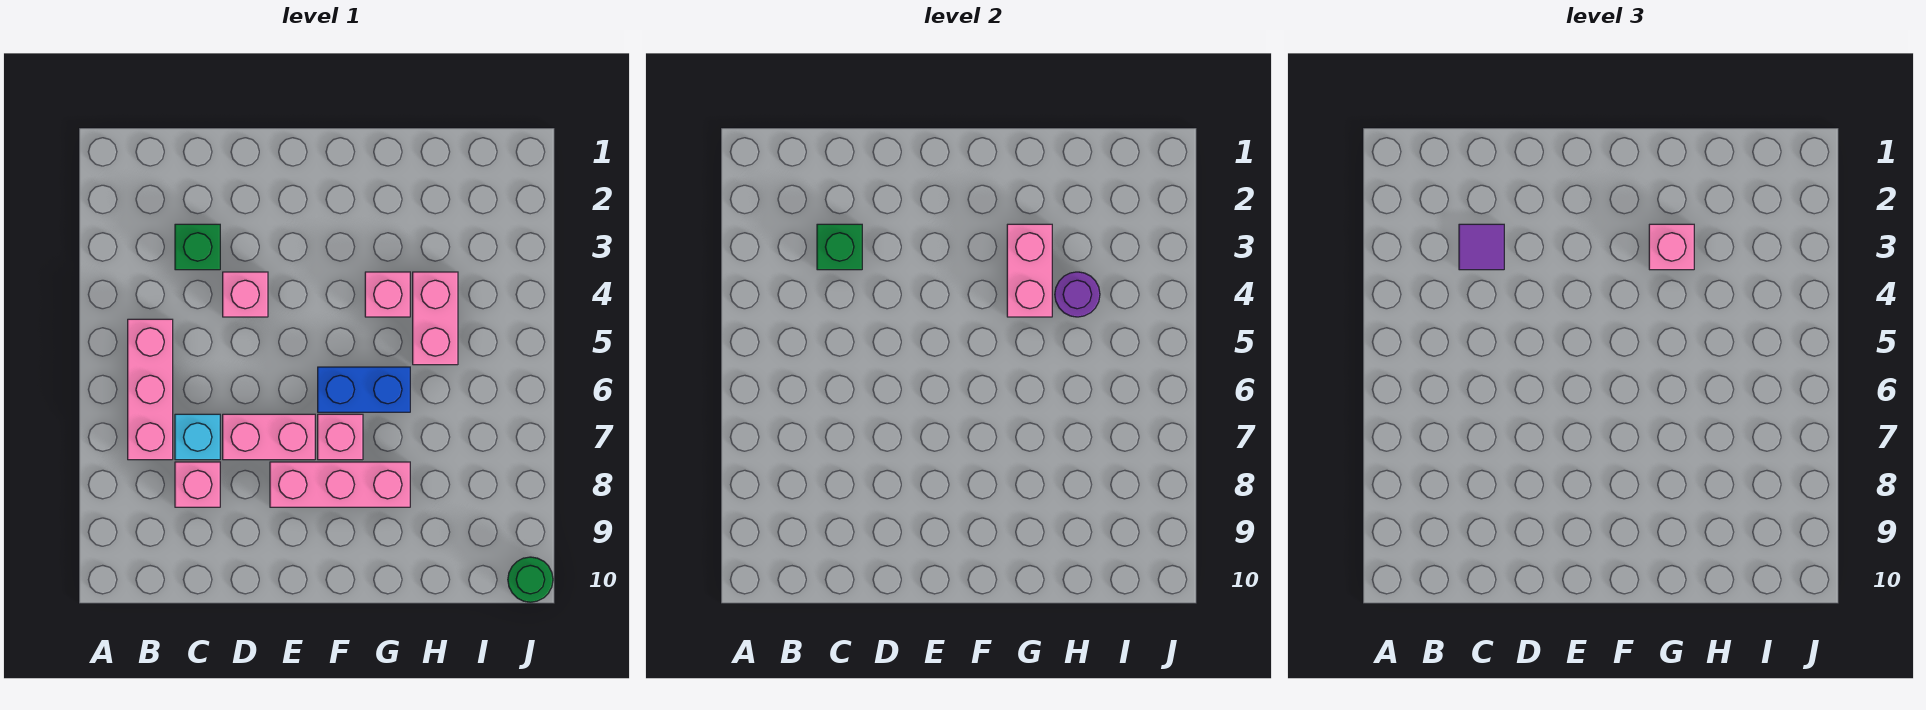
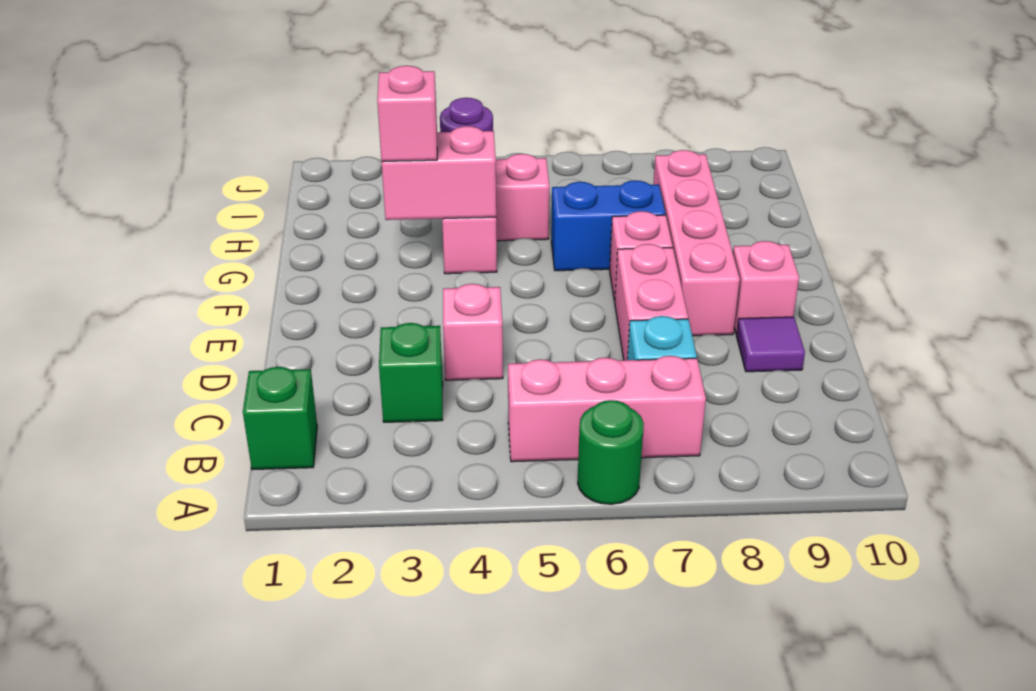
green brick C3 level 2 -> green brick B1 level 1
purple tile C3 level 3 -> purple tile D9 level 1
pink brick C8 level 1 -> pink brick E9 level 1
pink brick E8:G8 level 1 -> pink brick E8:H8 level 1
blue brick F6:G6 level 1 -> blue brick G6:G7 level 1
green round brick J10 level 1 -> green round brick A6 level 1

